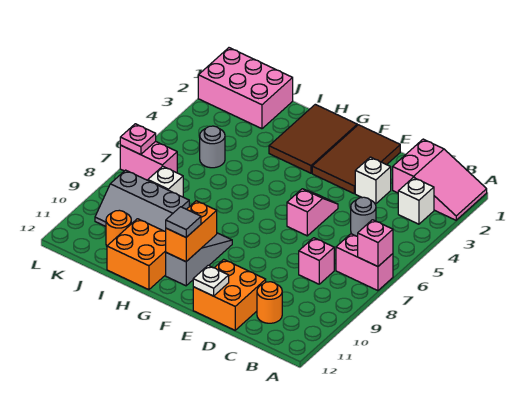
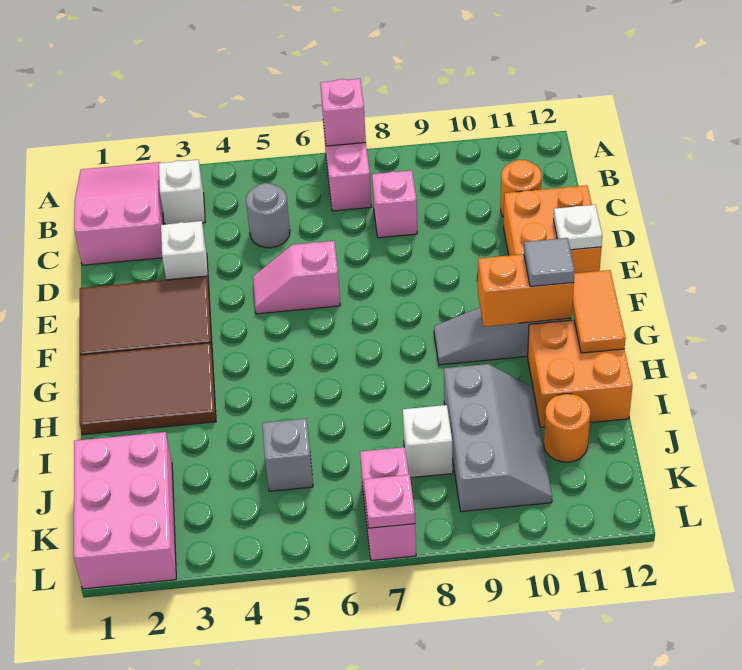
none -> orange tile G12:H12 level 2
grey round brick J5 level 1 -> grey brick J5 level 1

